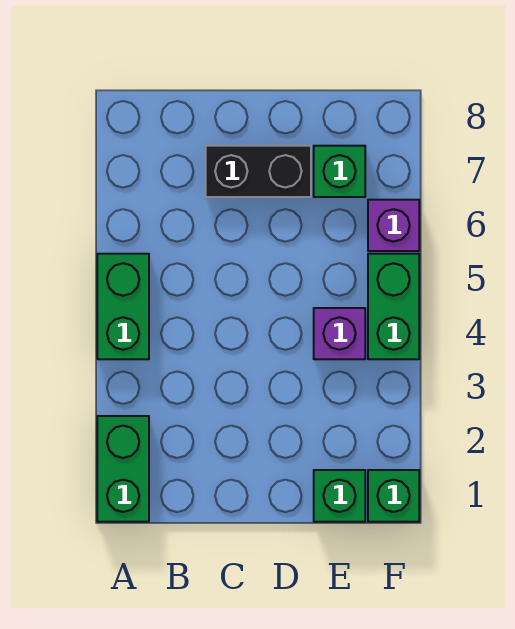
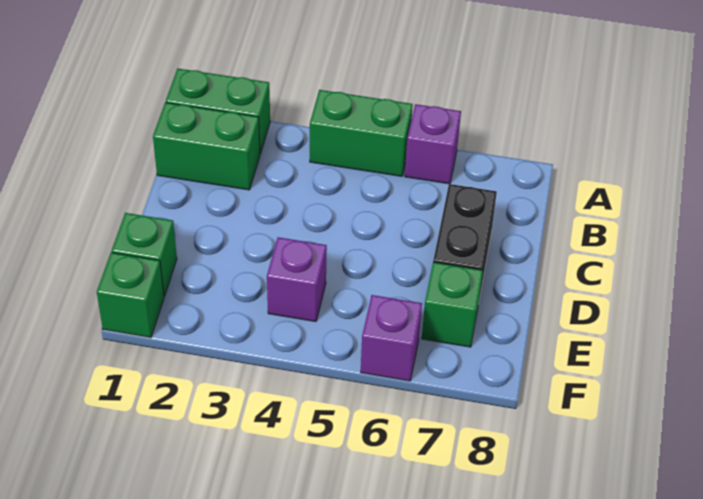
none -> purple brick A6 level 1
green brick F4:F5 level 1 -> green brick B1:B2 level 1

